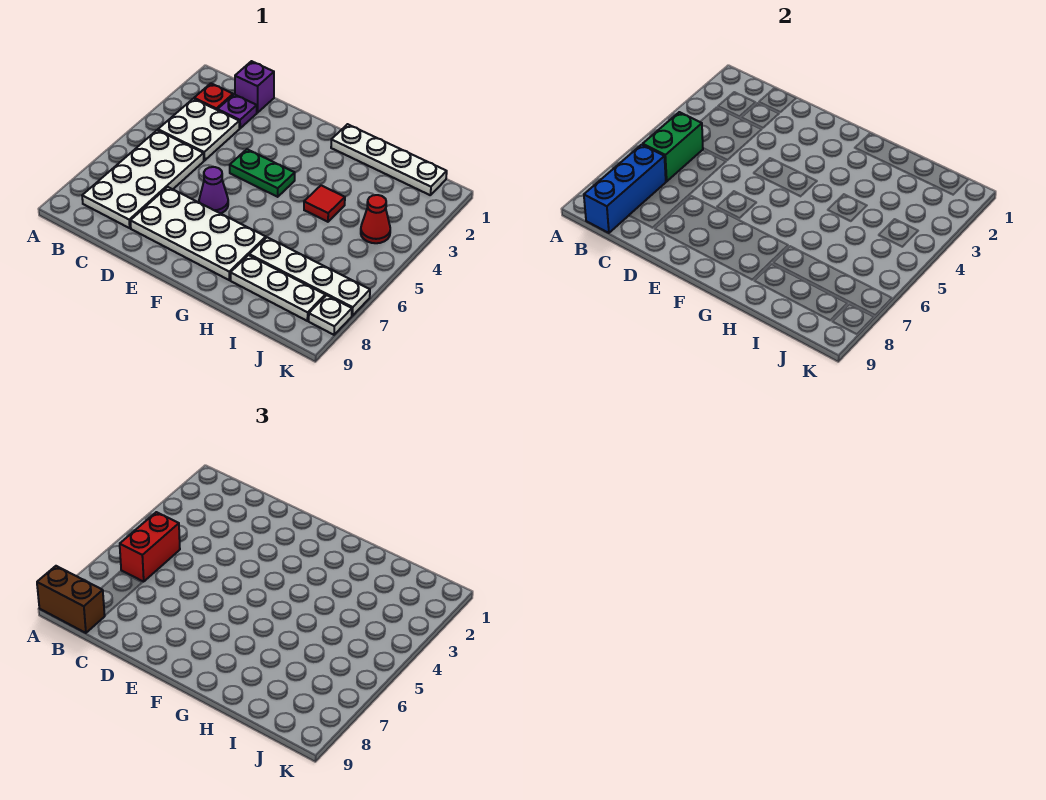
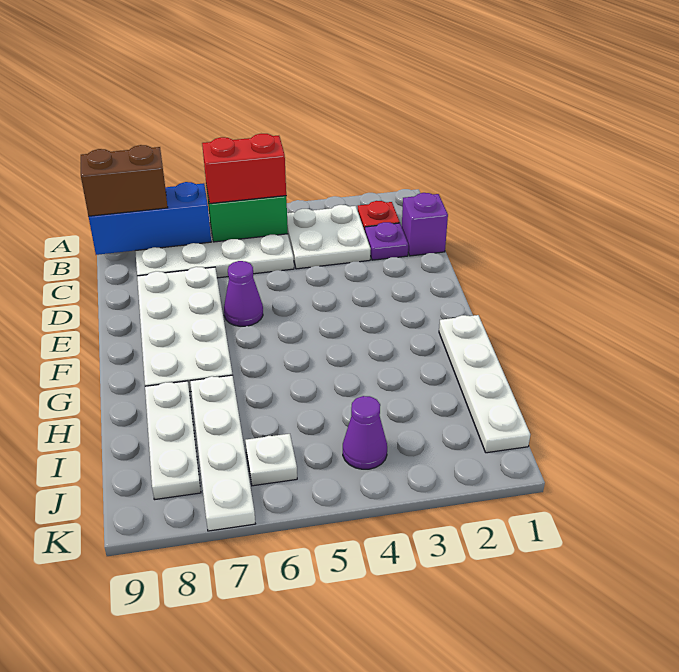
brown brick A9:B9 level 3 -> brown brick B8:B9 level 3
green plate E4:F4 level 1 -> none
red tile H4 level 1 -> none
red cone J4 level 1 -> purple cone J4 level 1
white plate K8 level 1 -> white plate J6 level 1

